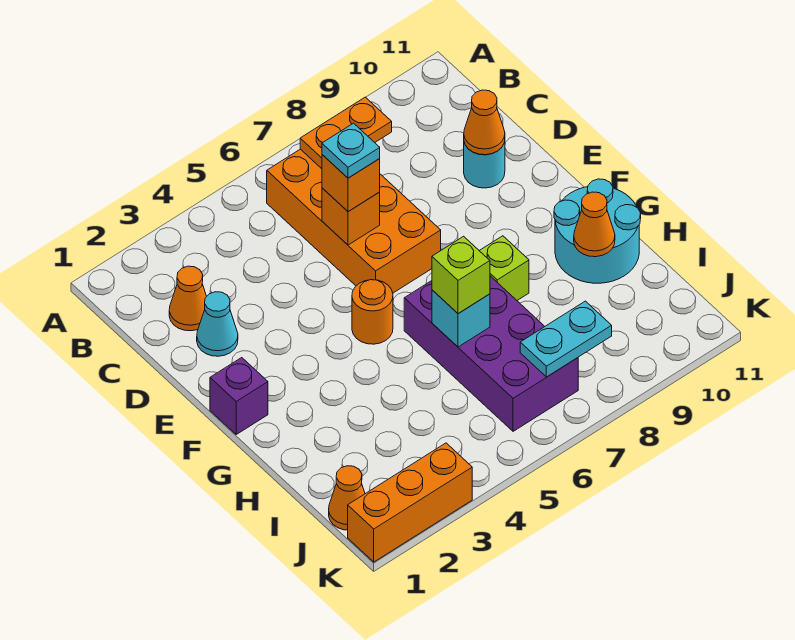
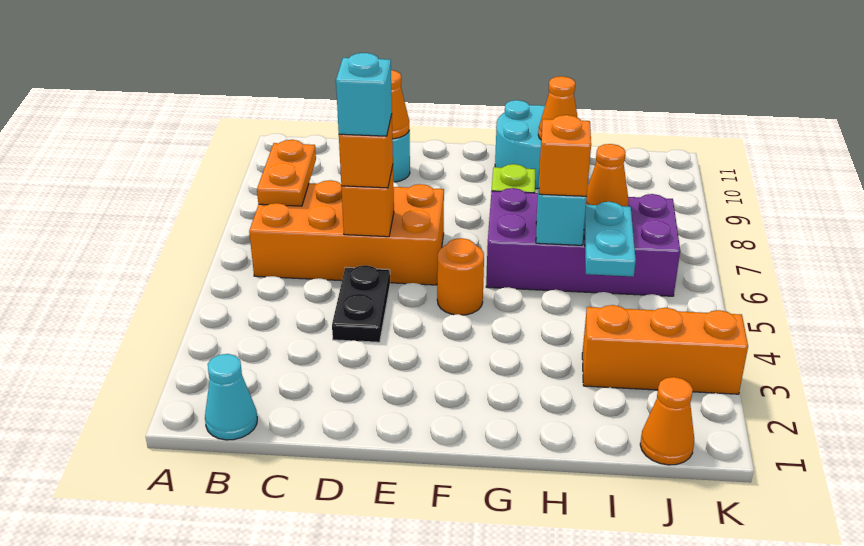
orange cone C2 level 1 -> orange cone I7 level 2
cyan cone D2 level 1 -> cyan cone B1 level 1
none -> black plate D4:D5 level 1
cyan plate D6 level 4 -> cyan brick D6 level 4
purple brick F1 level 1 -> none
lime brick H6 level 3 -> orange brick H6 level 3
cyan plate J7:J8 level 2 -> cyan plate I5:I6 level 2
orange brick K1:K3 level 1 -> orange brick I3:K3 level 1

